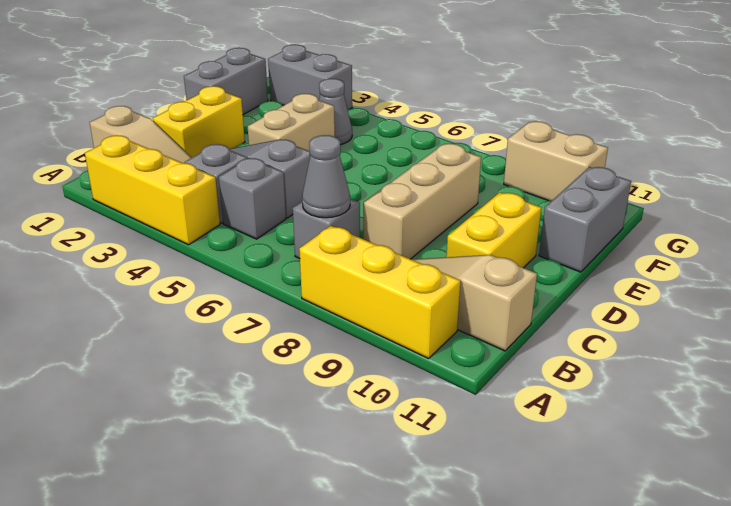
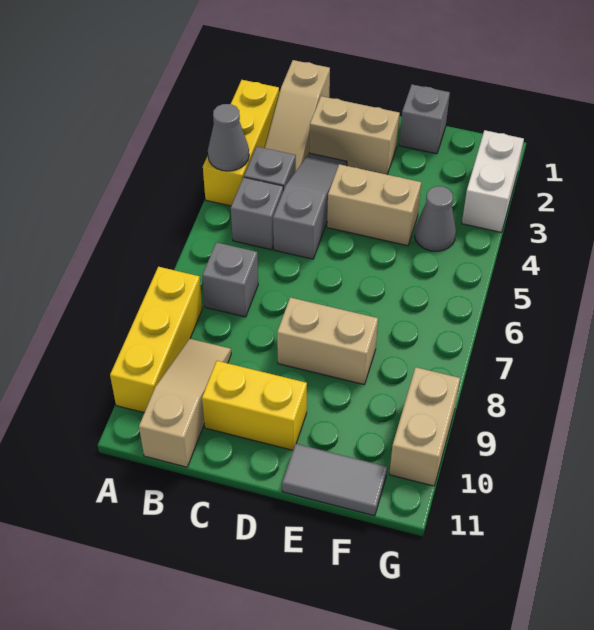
grey cone B7 level 2 -> grey cone A4 level 2
yellow brick C2:D2 level 1 -> tan brick C2:D2 level 1
tan brick C8:E8 level 1 -> tan brick D8:E8 level 1
grey brick E1:F1 level 1 -> grey brick E1 level 1
grey brick E11:F11 level 1 -> grey tile E11:F11 level 1
grey brick G2:G3 level 1 -> white brick G2:G3 level 1

